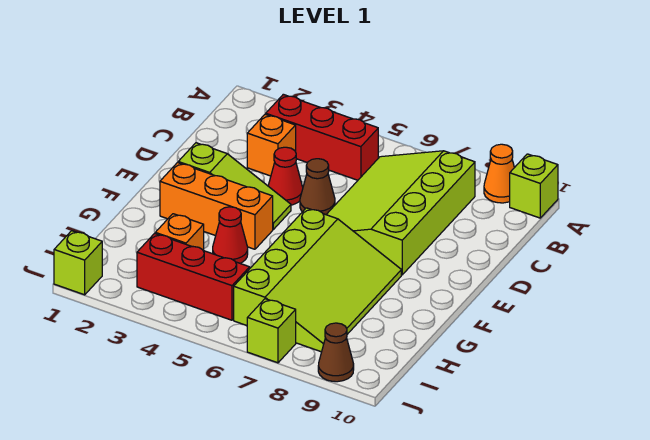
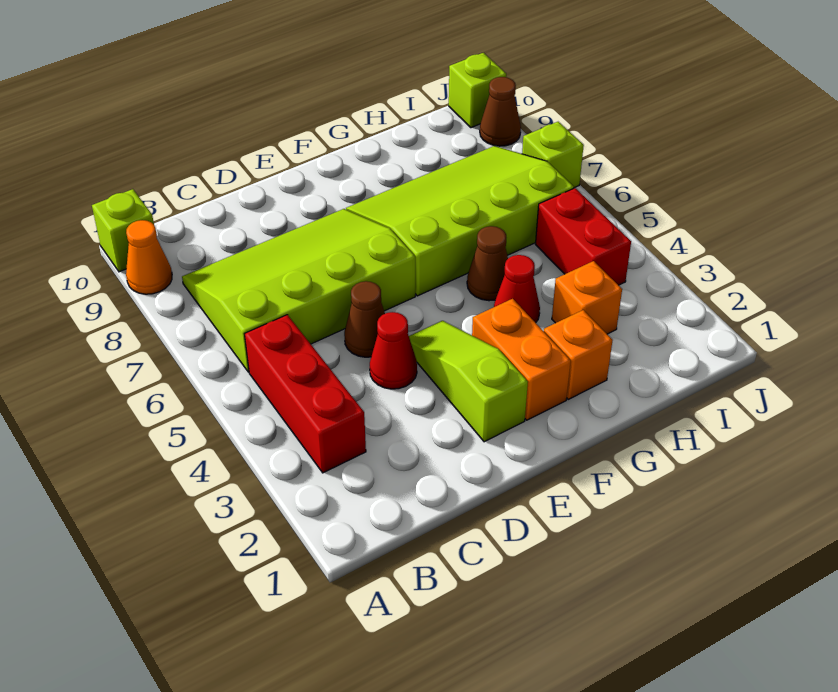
lime slope B6:E8 level 1 top 8 -> lime slope B6:E8 level 1 top 6
orange brick C3 level 1 -> orange brick G2 level 1
orange brick F2:F4 level 1 -> orange brick F2:F3 level 1
none -> brown cone G5 level 1
red brick I3:I5 level 1 -> red brick I4:I5 level 1
lime brick J1 level 1 -> lime brick J10 level 1

